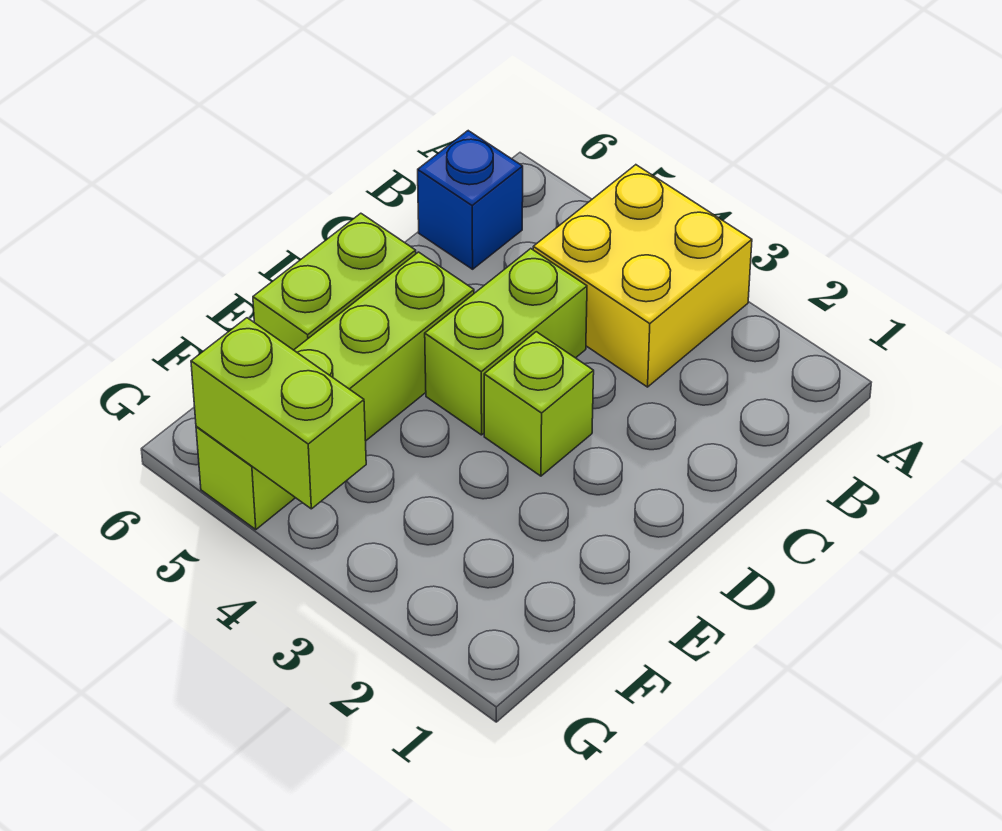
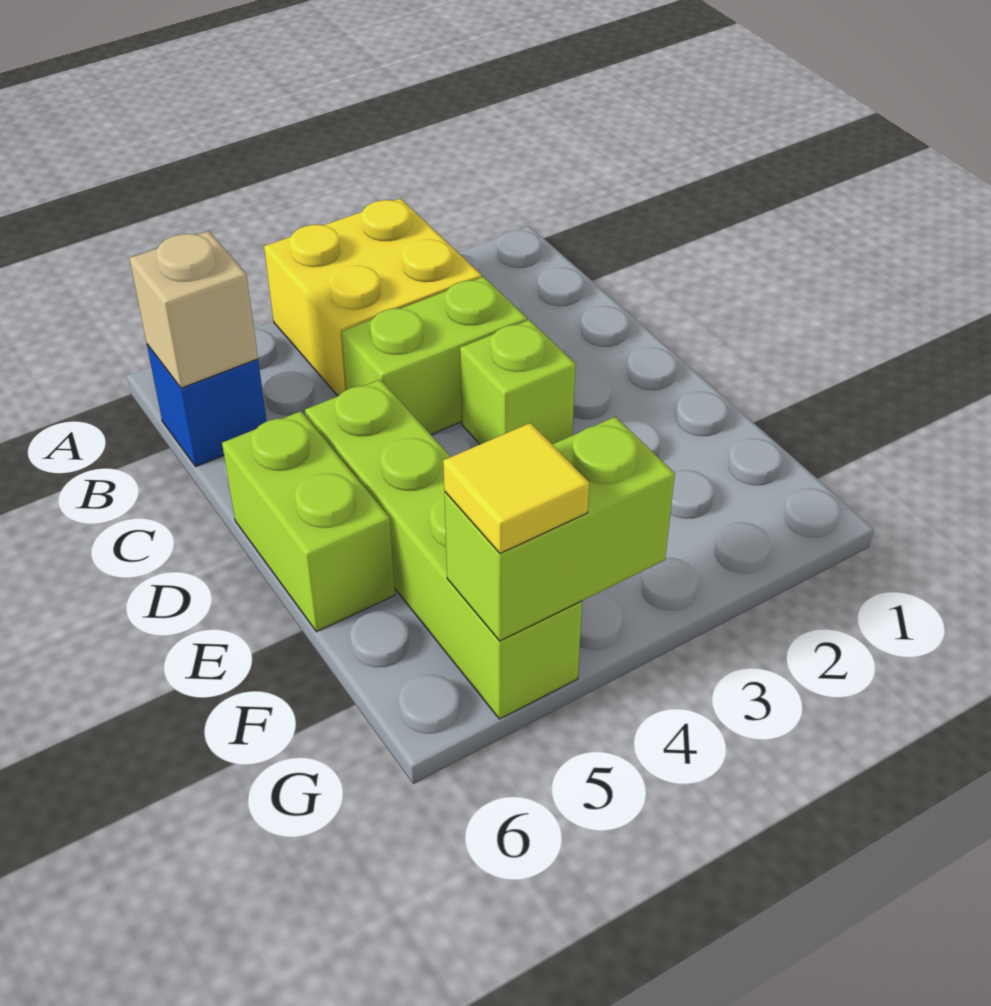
none -> tan brick B6 level 2
lime brick C4:D4 level 1 -> lime brick C3:C4 level 1
none -> yellow tile G5 level 3

